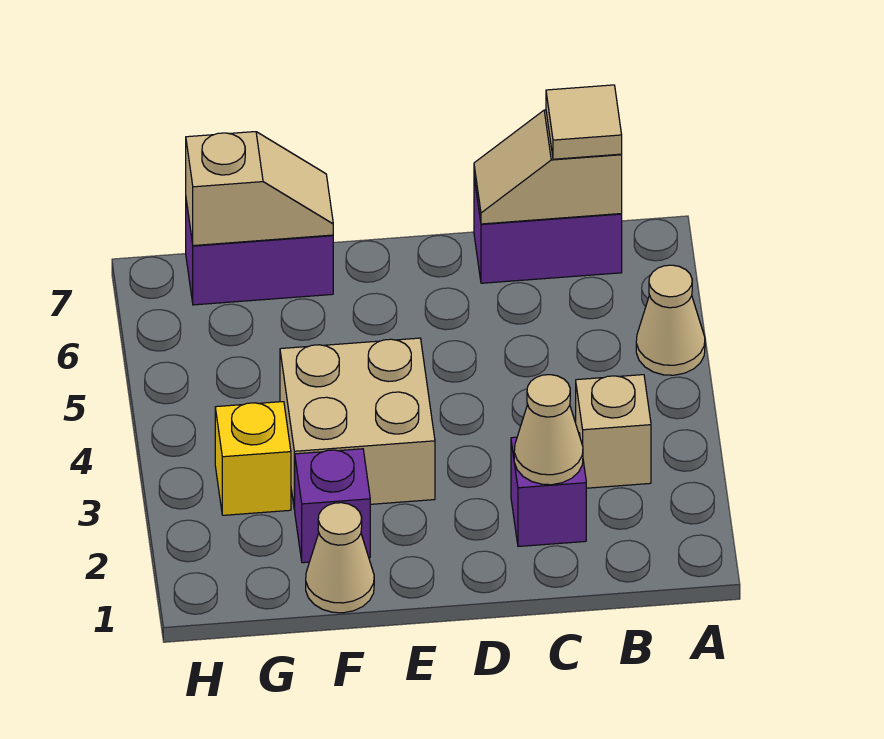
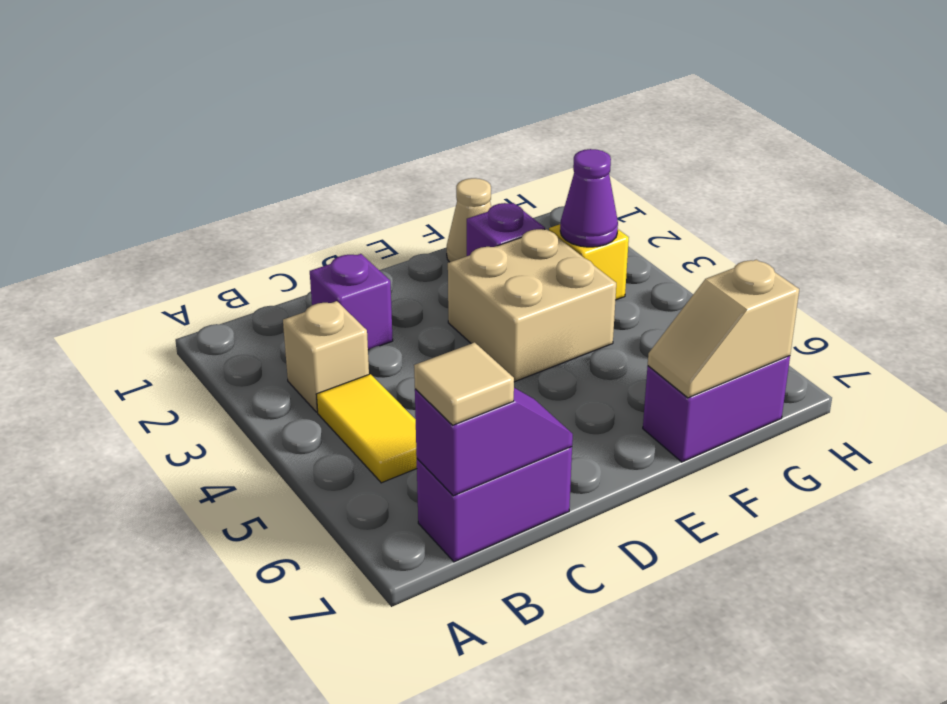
tan cone A5 level 1 -> none
none -> yellow tile B4:B5 level 1
tan slope B7:C7 level 2 top B -> purple slope B7:C7 level 2 top B
tan cone C2 level 2 -> none
none -> purple cone G3 level 2

